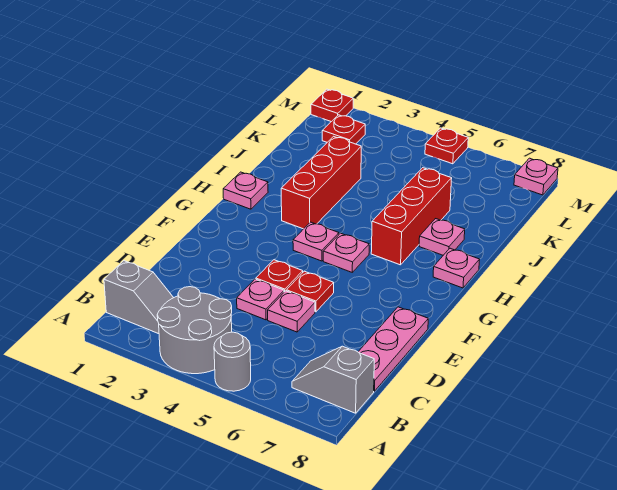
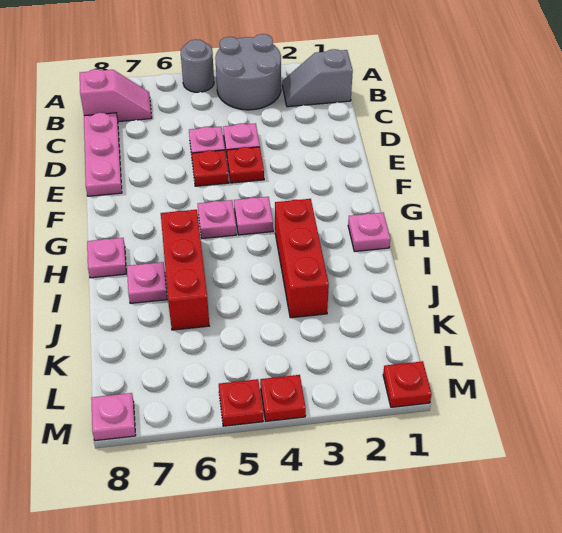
grey slope B7:B8 level 1 top 8 -> pink slope B7:B8 level 1 top 8
red plate L2 level 1 -> red plate M4 level 1

